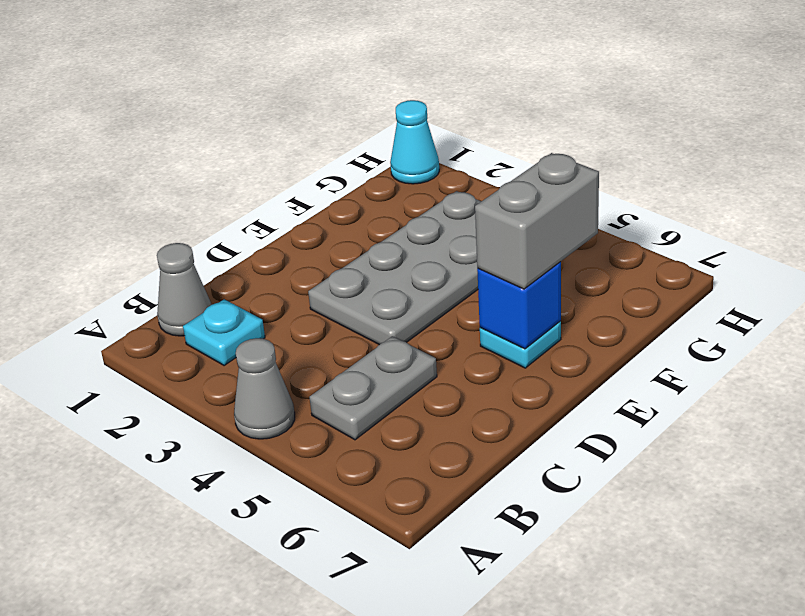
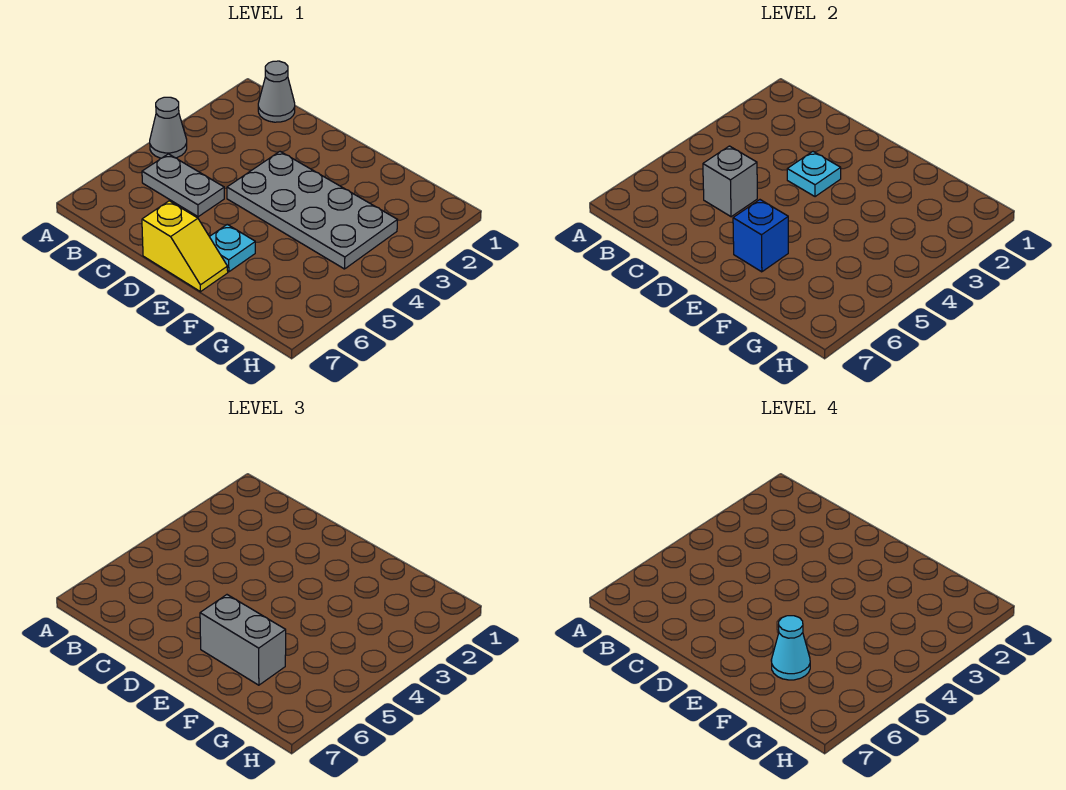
cyan plate B2 level 1 -> cyan plate D3 level 2
none -> grey brick C5 level 2
none -> yellow slope D7:E7 level 1 top D
cyan cone H1 level 1 -> cyan cone F6 level 4

